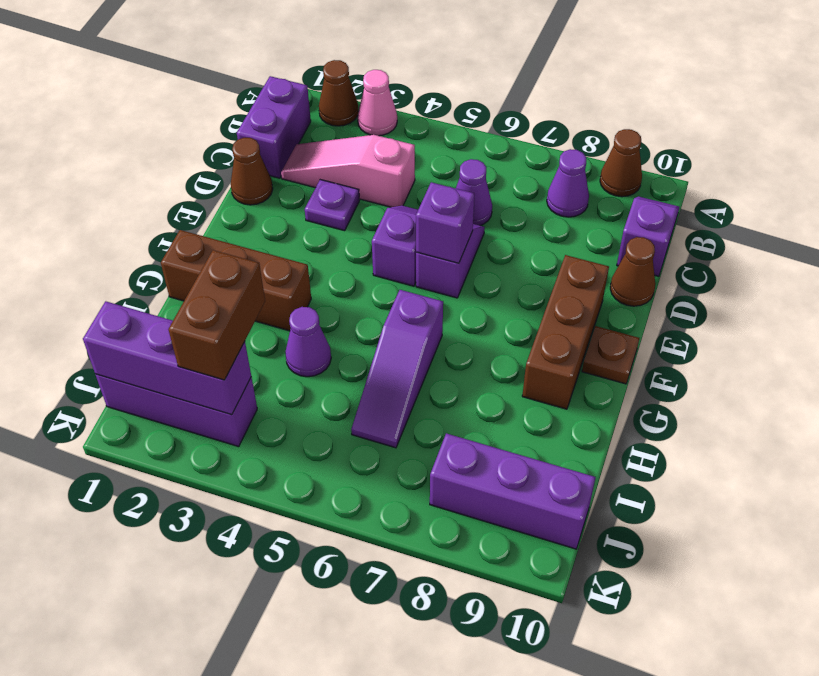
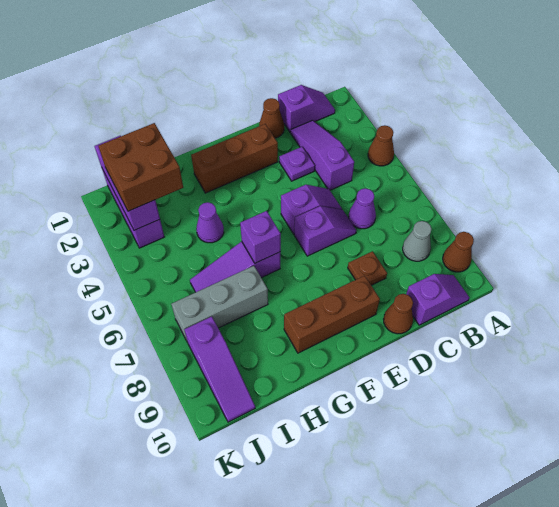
brown cone A2 level 1 -> brown cone A4 level 1
pink cone A3 level 1 -> none
purple brick B1:C1 level 1 -> purple slope B1:C1 level 1 top C
purple cone B8 level 1 -> grey cone B8 level 1
pink slope C2:C4 level 1 top 4 -> purple slope C2:C4 level 1 top 4
purple brick E6 level 2 -> purple brick G6 level 2
brown plate F10 level 1 -> brown plate D8 level 1
brown brick G1:G3 level 1 -> brown brick E2:G2 level 1
none -> grey brick H7:J7 level 1
brown brick I3:J3 level 3 -> brown brick I2:J3 level 3
purple brick J8:J10 level 1 -> purple slope J8:J10 level 1 top 8

